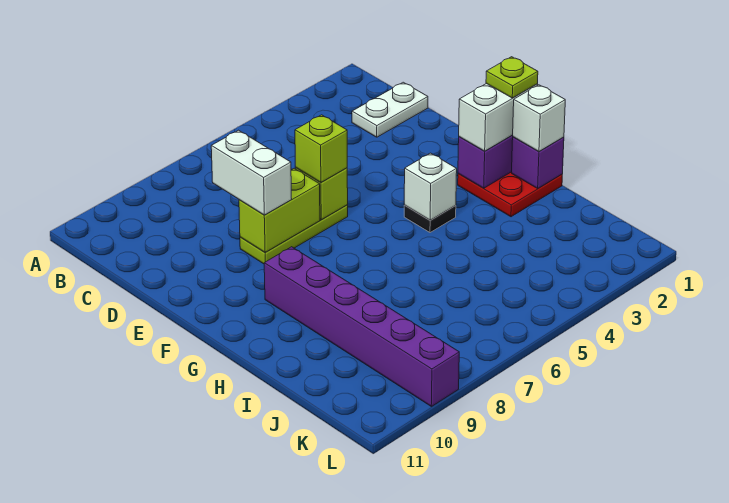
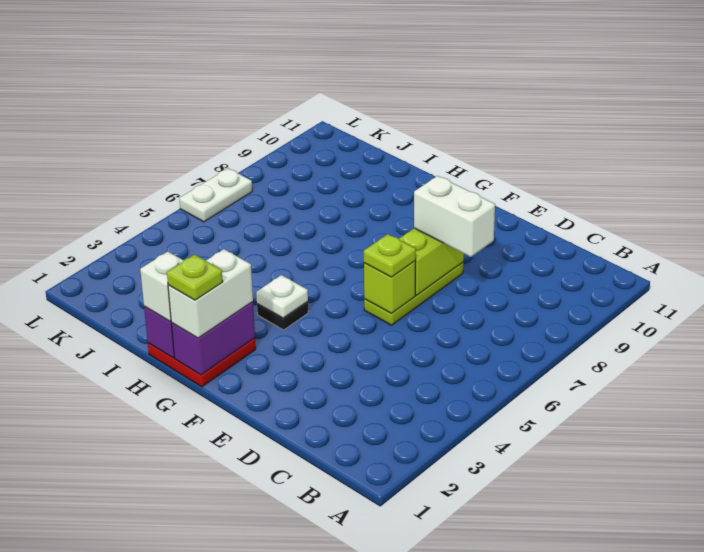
white plate C1:C2 level 1 -> white plate L6:L7 level 1
lime brick E6 level 3 -> lime plate E6 level 3
white brick G4 level 2 -> white plate G4 level 2
purple brick G9:L9 level 1 -> none

